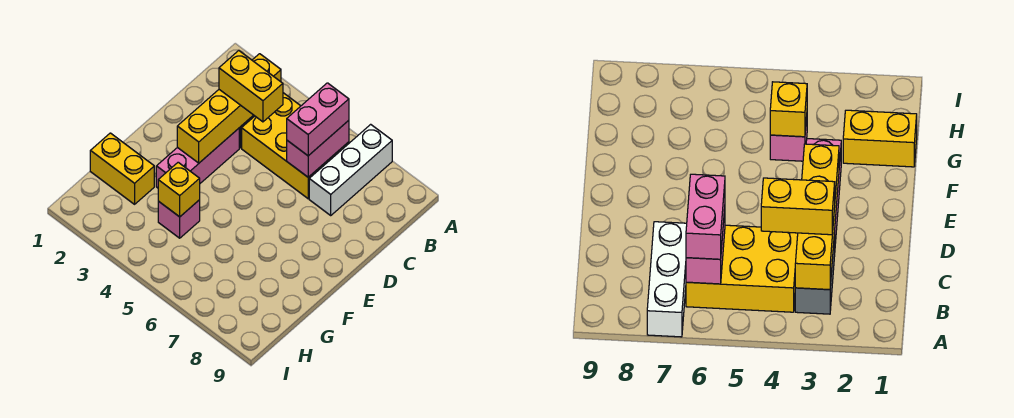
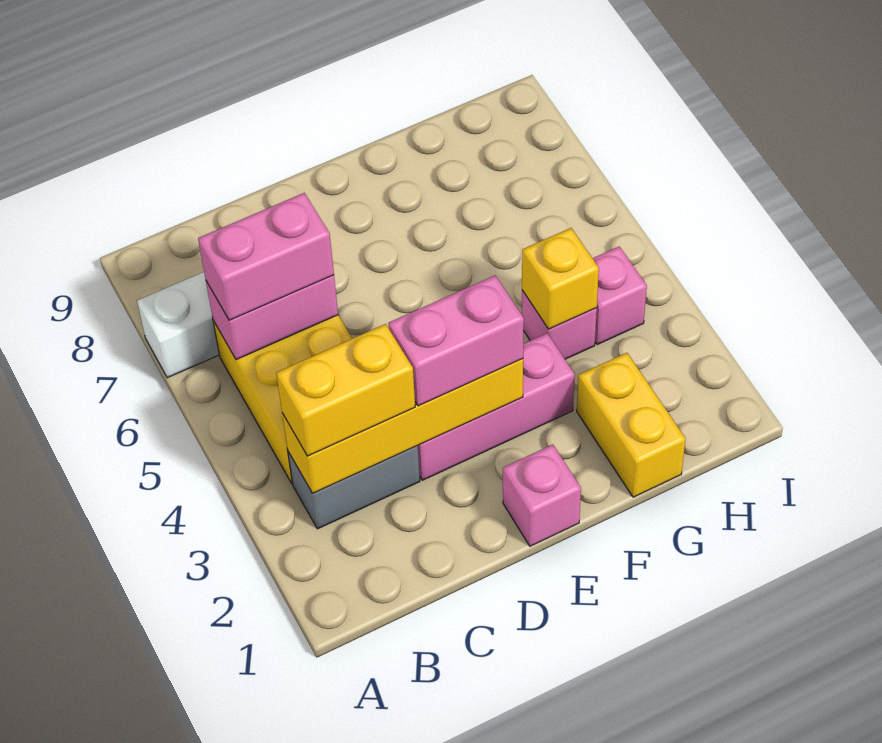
yellow brick C3:C4 level 3 -> yellow brick B3:C3 level 3
none -> pink brick D3:E3 level 3
none -> pink brick E1 level 1
none -> pink brick H4 level 1

